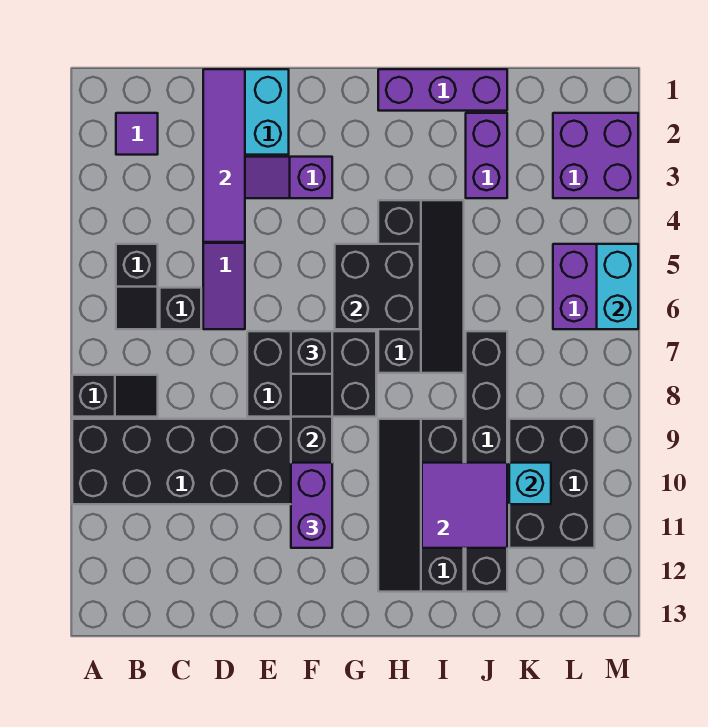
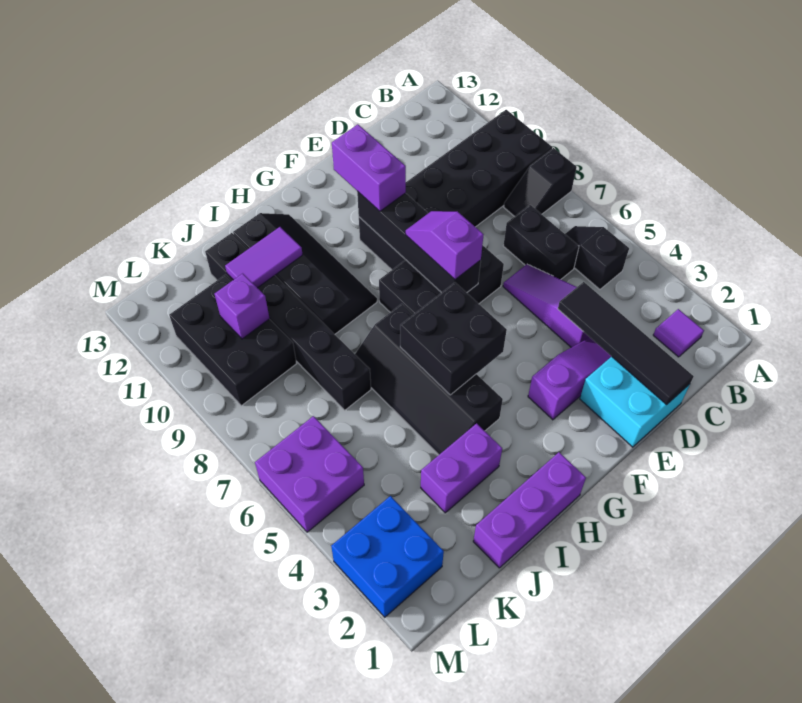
black brick C6 level 1 -> black brick C6:C7 level 1
purple tile D1:D4 level 2 -> black tile D1:D4 level 2
black slope F7:F8 level 3 top 7 -> purple slope F7:F8 level 3 top 7
purple tile I10:J11 level 2 -> purple tile I11:J11 level 2
purple brick J2:J3 level 1 -> purple brick I3:J3 level 1
cyan brick K10 level 2 -> purple brick K10 level 2
purple brick L2:M3 level 1 -> blue brick L2:M3 level 1
cyan brick M5:M6 level 2 -> none

